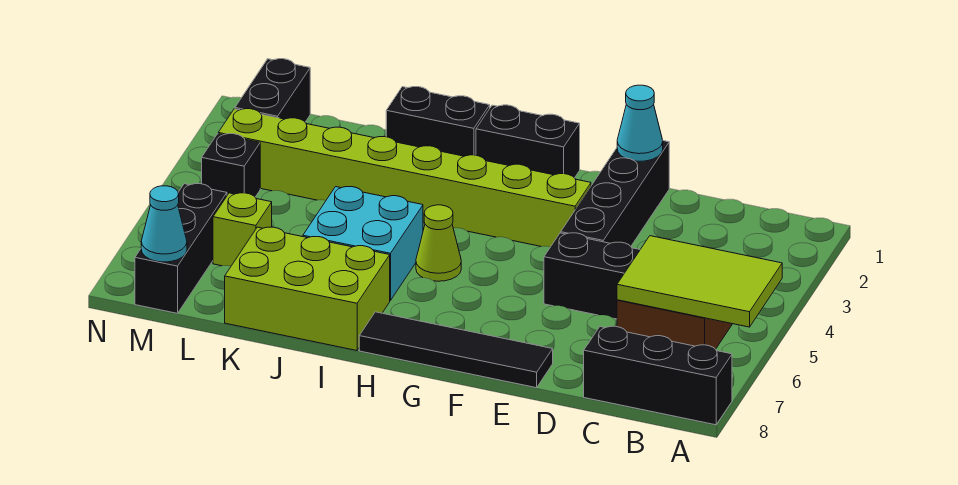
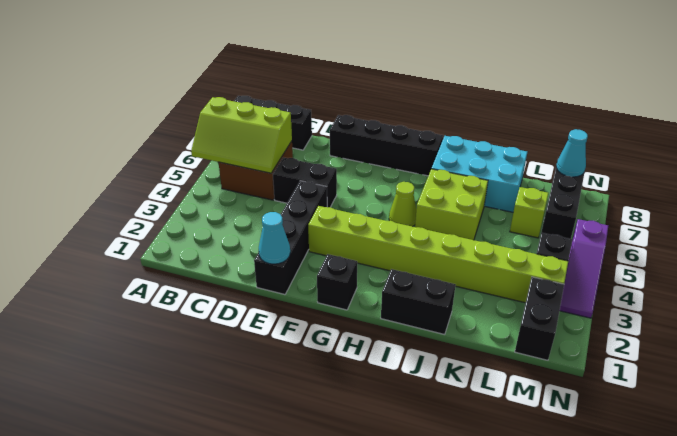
lime tile A5:C6 level 2 -> lime slope A5:C6 level 2 top 6
black tile E8:H8 level 1 -> black brick E8:H8 level 1
black brick G1:H1 level 1 -> black brick G1 level 1
cyan brick I5:J6 level 1 -> lime brick I5:J6 level 1
lime brick I7:K8 level 1 -> cyan brick I7:K8 level 1
none -> purple slope N3:N5 level 1 top 5

